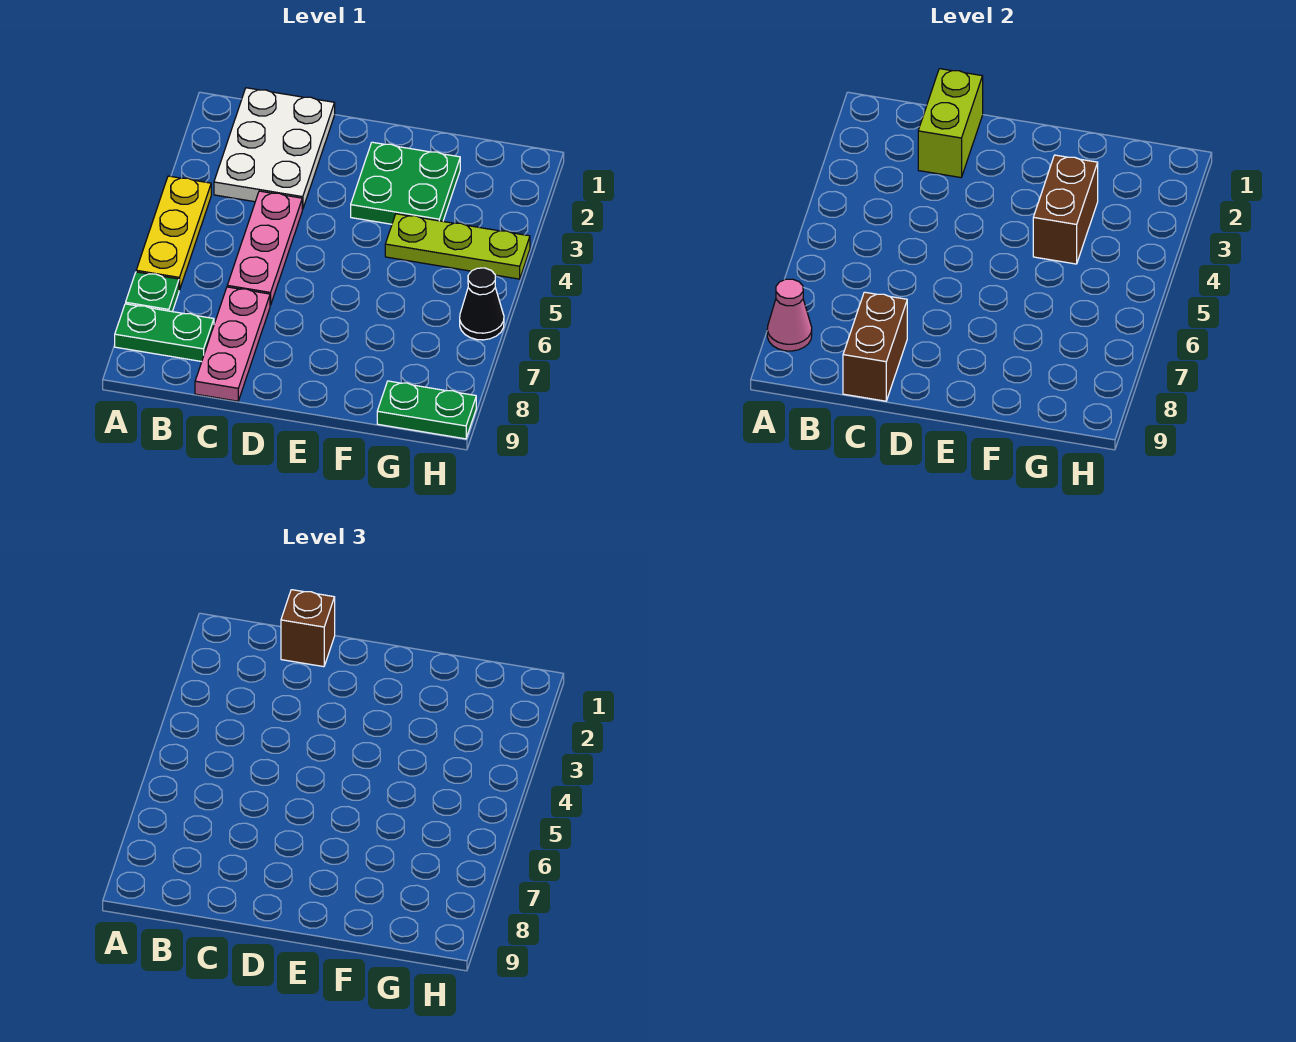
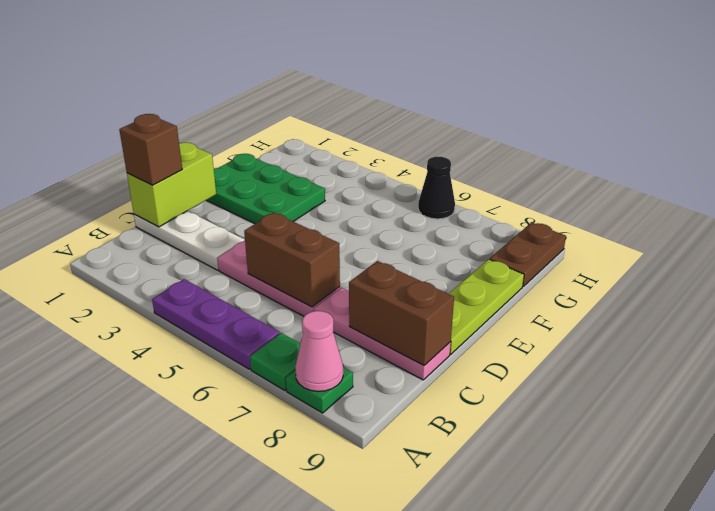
yellow plate A4:A6 level 1 -> purple plate A4:A6 level 1
green plate A8:B8 level 1 -> green plate A8 level 1
white plate B1:C3 level 1 -> white plate C1:C3 level 1
lime brick C1:C2 level 2 -> lime brick C1:D1 level 2
green plate E2:F3 level 1 -> green plate E1:F3 level 1
brown brick F3:F4 level 2 -> brown brick C5:C6 level 2
lime plate F4:H4 level 1 -> lime plate D9:F9 level 1
green plate G9:H9 level 1 -> brown plate G9:H9 level 1

